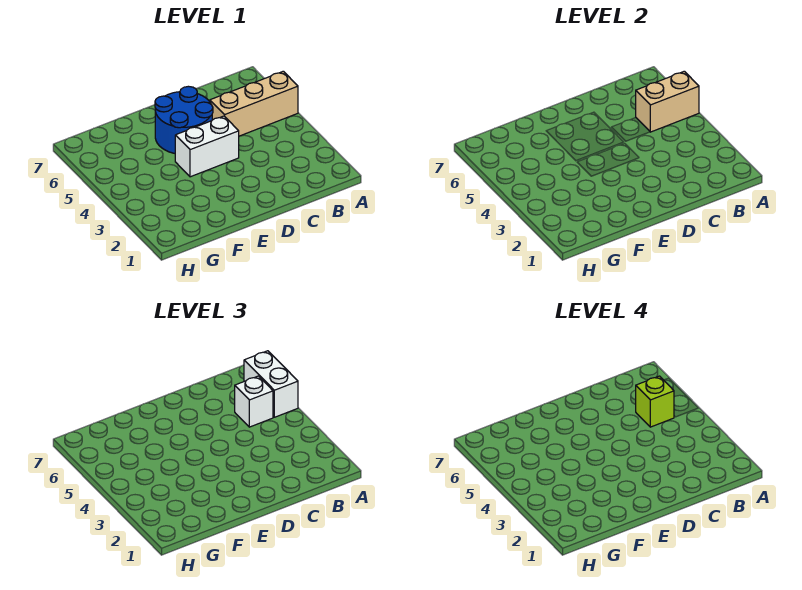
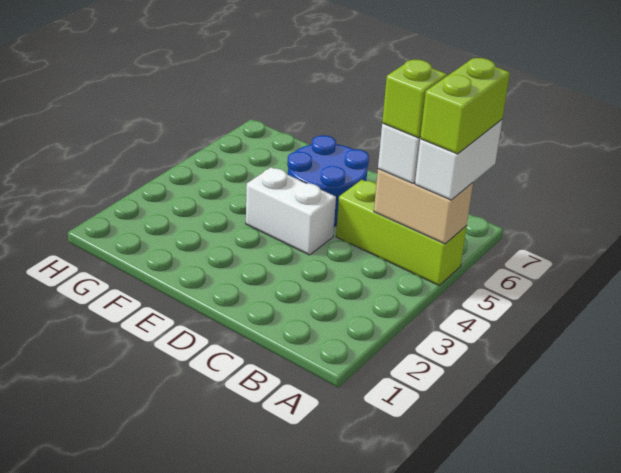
tan brick A5:C5 level 1 -> lime brick A5:C5 level 1
none -> lime brick A5:A6 level 4

